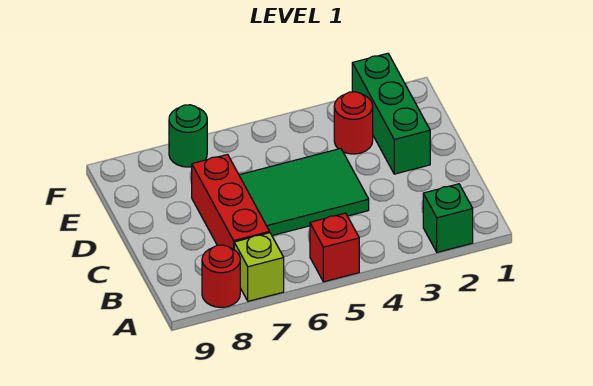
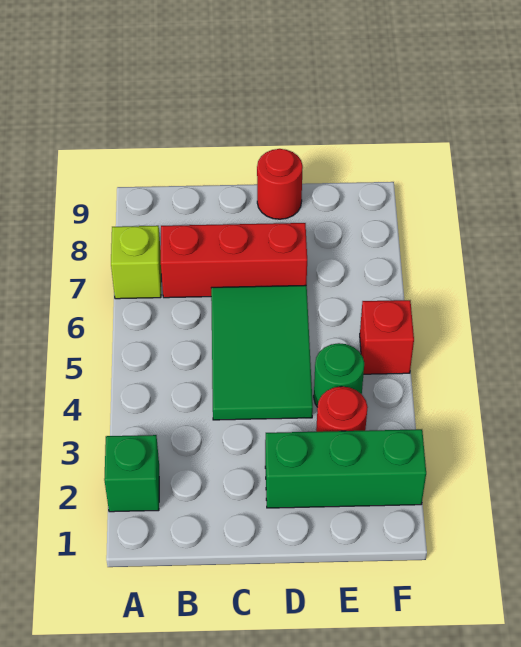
red brick A5 level 1 -> red brick F5 level 1
red round brick A8 level 1 -> red round brick D9 level 1
green round brick F7 level 1 -> green round brick E4 level 1

